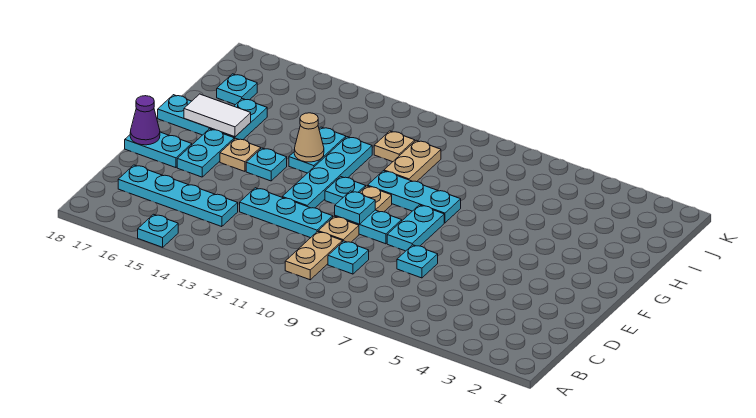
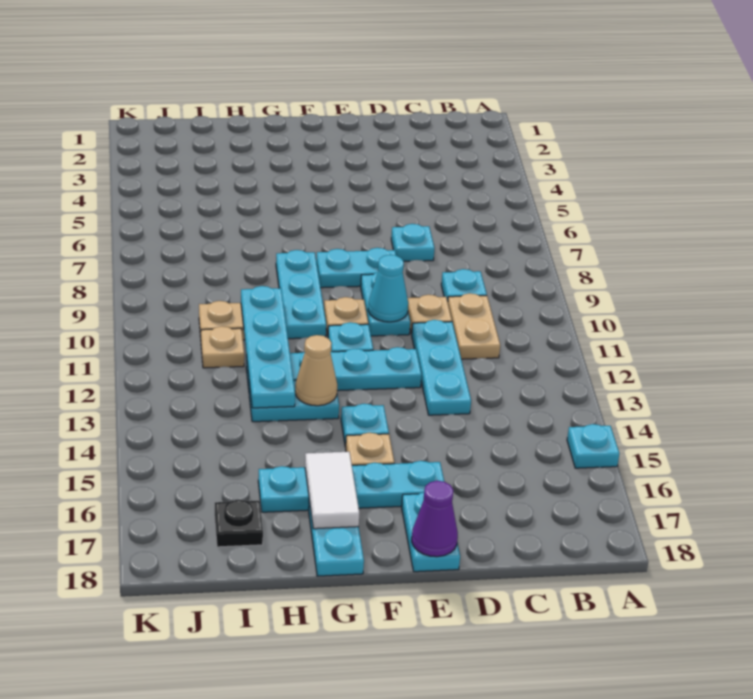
tan plate B10:C10 level 1 -> tan plate C10:C11 level 1
cyan plate C14:C17 level 1 -> cyan plate H10:H13 level 2
cyan plate E10 level 2 -> cyan cone E10 level 2
cyan plate I17 level 1 -> black plate I17 level 1

